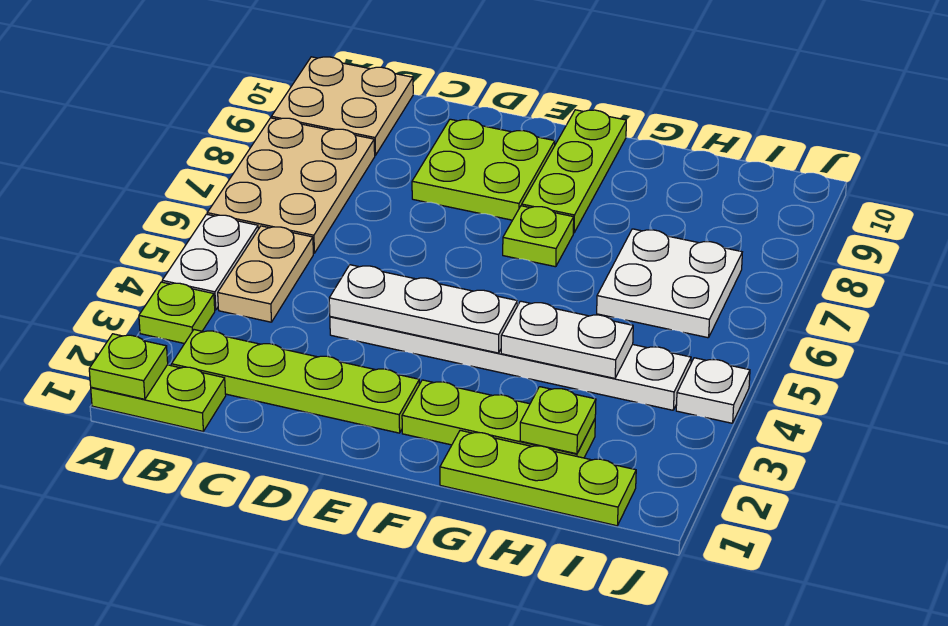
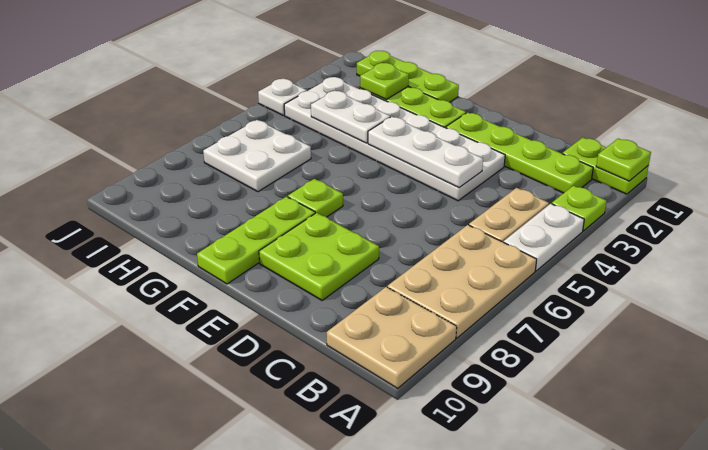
white plate D4:I4 level 1 -> white plate D3:I4 level 1

